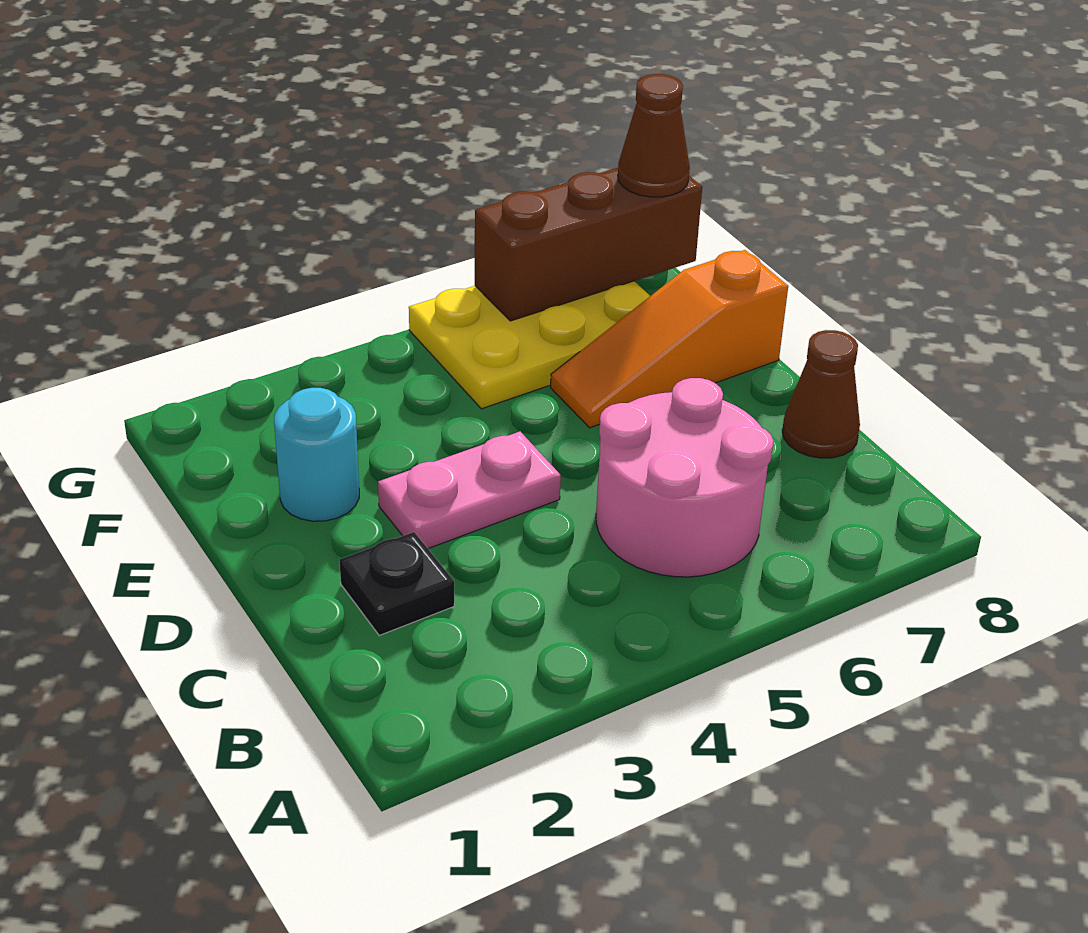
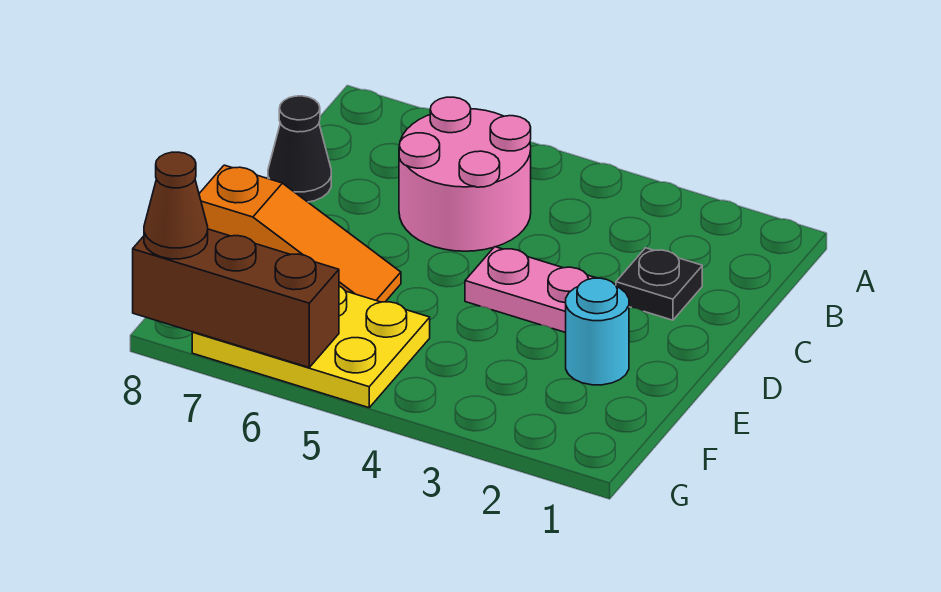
brown cone C8 level 1 -> black cone C8 level 1

